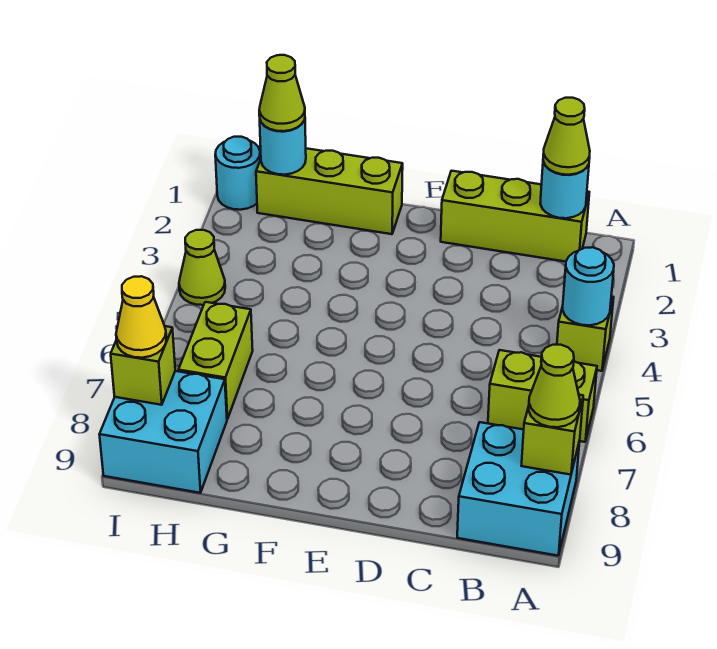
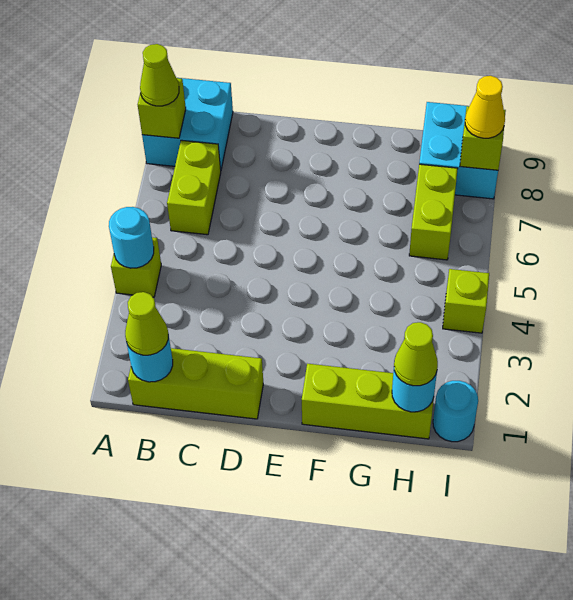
lime brick A6:B6 level 1 -> lime brick B6:B7 level 1
lime cone I4 level 1 -> lime brick I4 level 1

